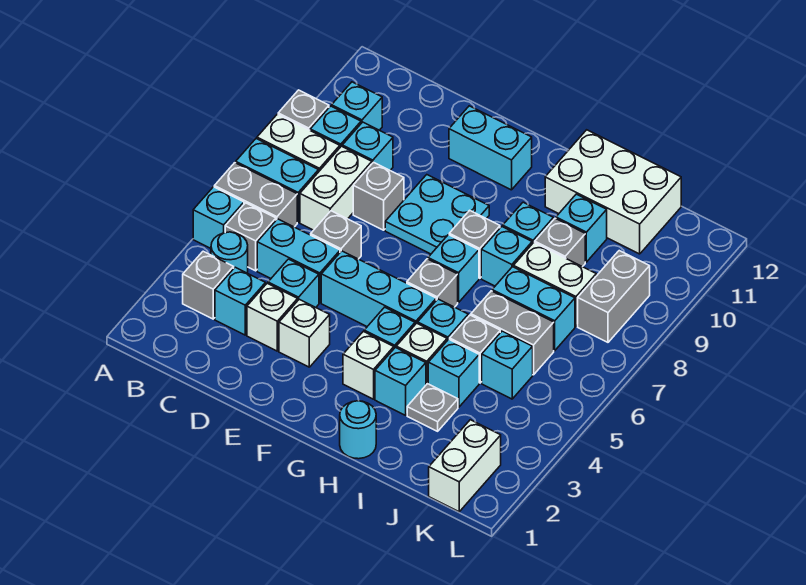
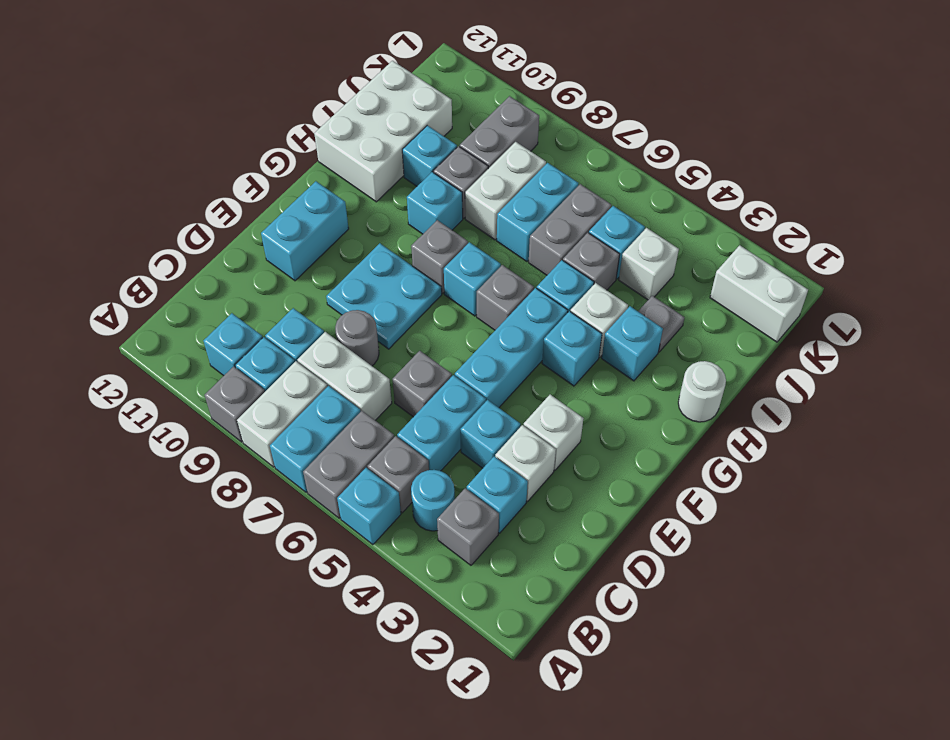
grey brick D8 level 1 -> grey round brick D8 level 1
white brick G3 level 1 -> white brick J4 level 1
cyan round brick H1 level 1 -> white round brick H1 level 1
cyan brick H8 level 1 -> none
cyan brick I4 level 1 -> none
grey brick K8:K9 level 1 -> grey brick J9:K9 level 1

